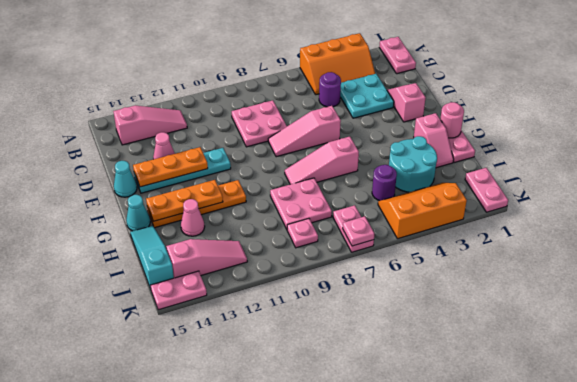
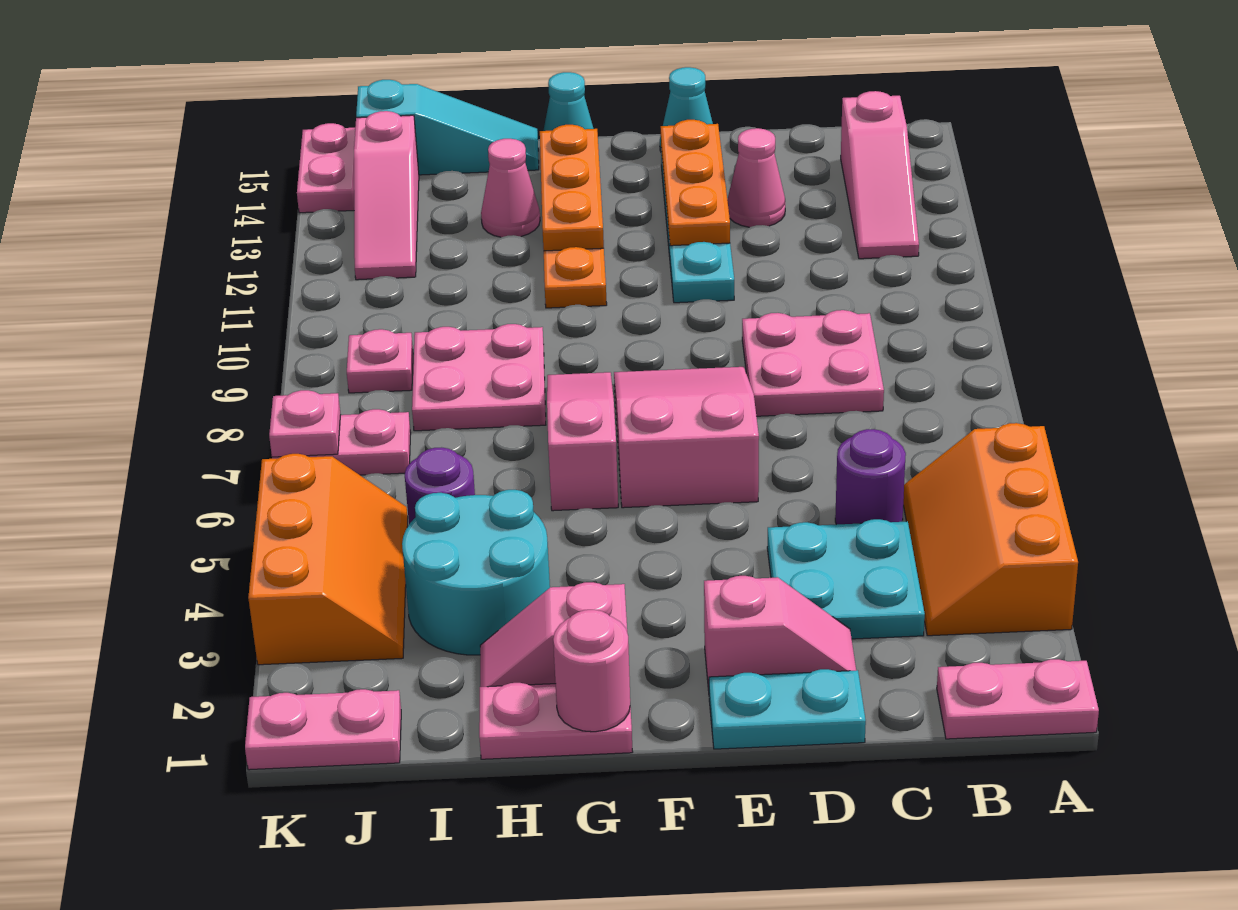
none -> cyan plate D1:E1 level 1
pink slope E6:E8 level 1 top 6 -> pink slope E6:F8 level 1 top 6

